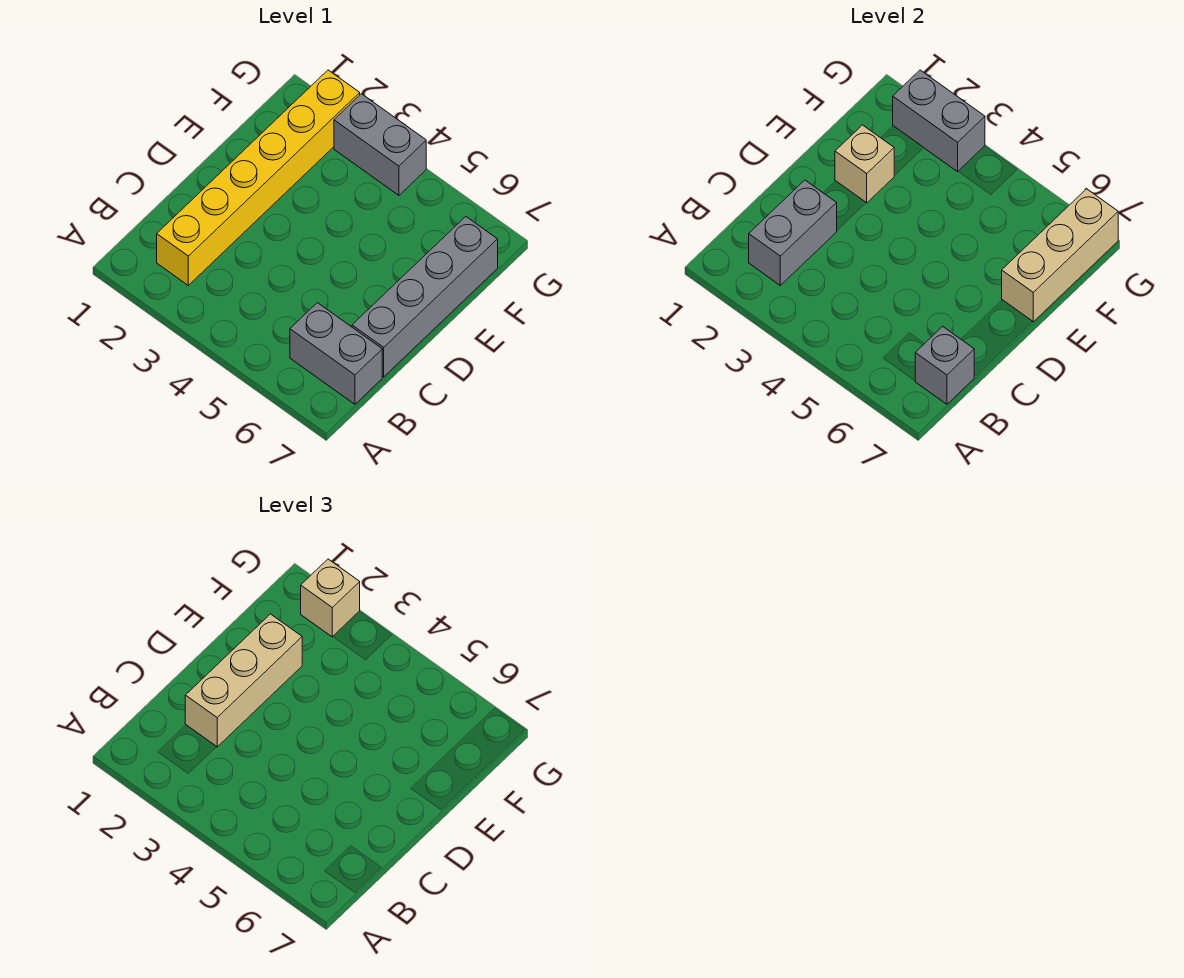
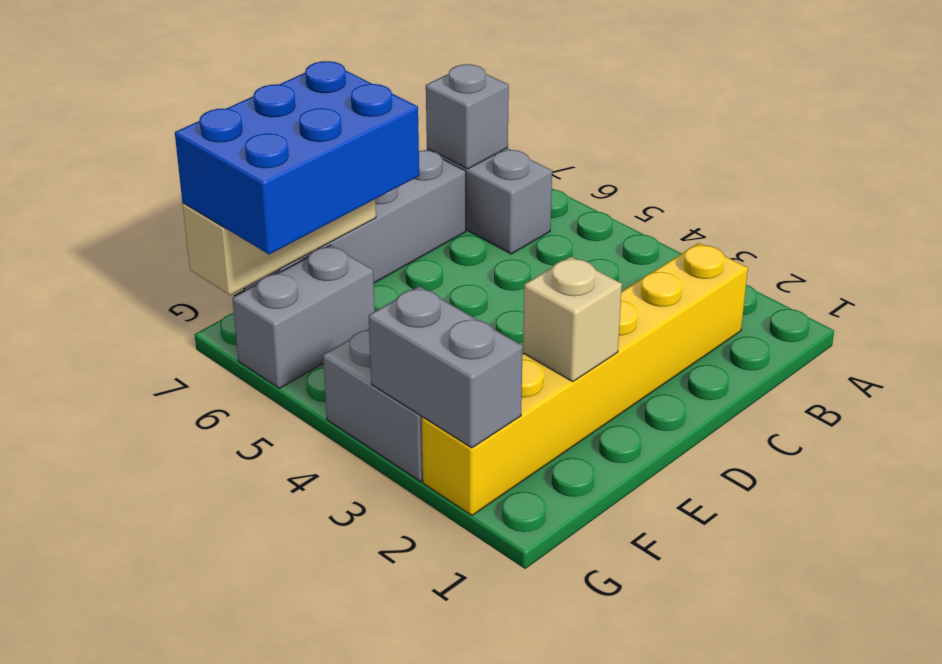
grey brick B2:C2 level 2 -> grey brick F6:G6 level 1
tan brick C2:E2 level 3 -> none
none -> blue brick E6:G7 level 3
tan brick G2 level 3 -> none

